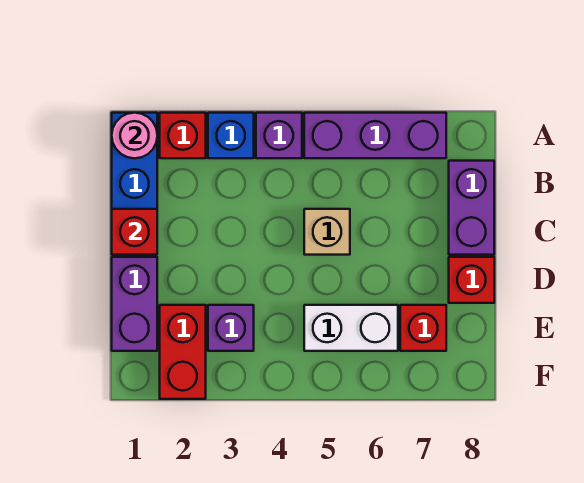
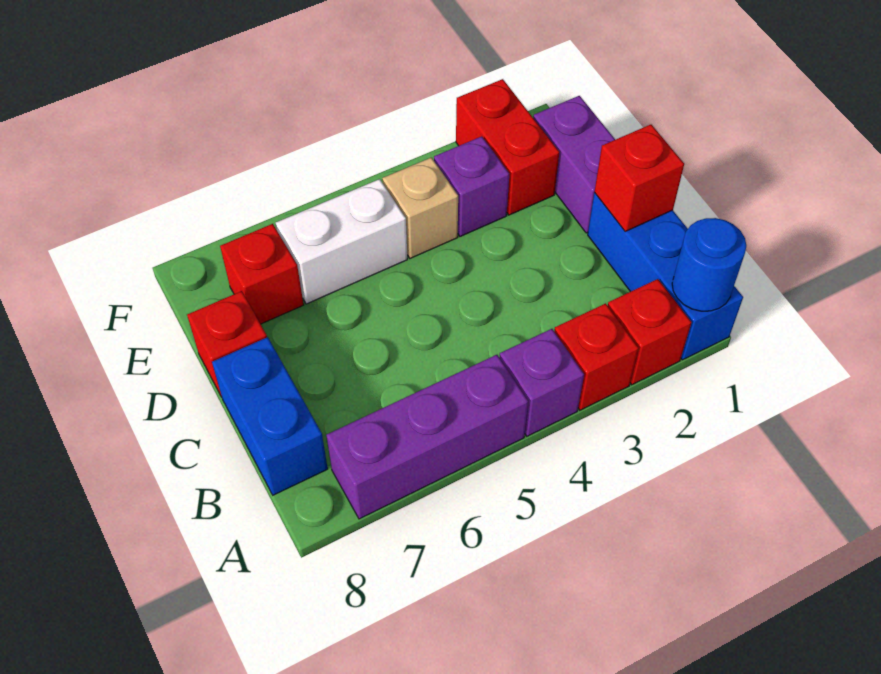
pink round brick A1 level 2 -> blue round brick A1 level 2
blue brick A3 level 1 -> red brick A3 level 1
purple brick B8:C8 level 1 -> blue brick B8:C8 level 1
tan brick C5 level 1 -> tan brick E4 level 1

